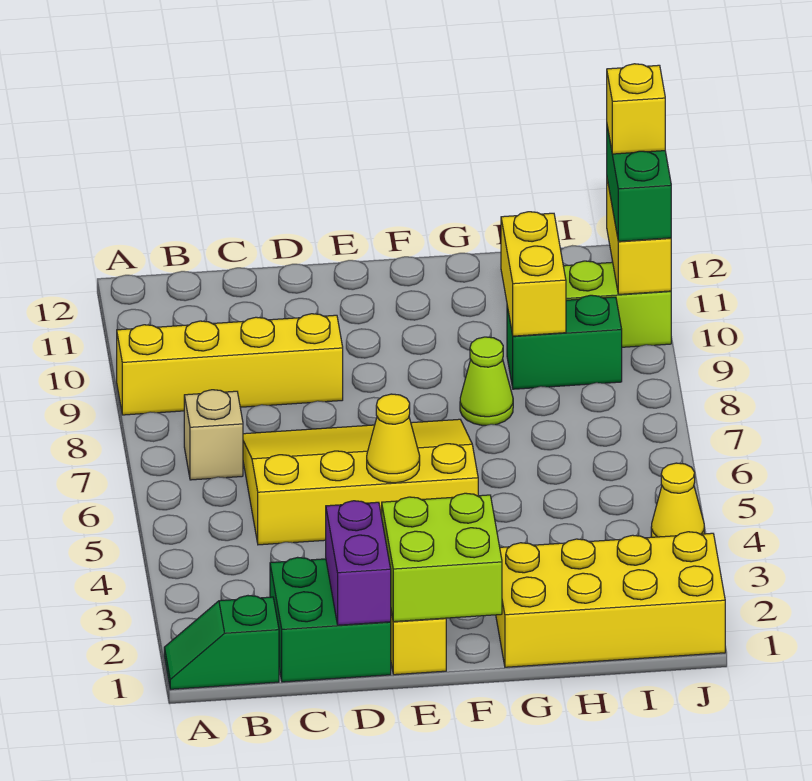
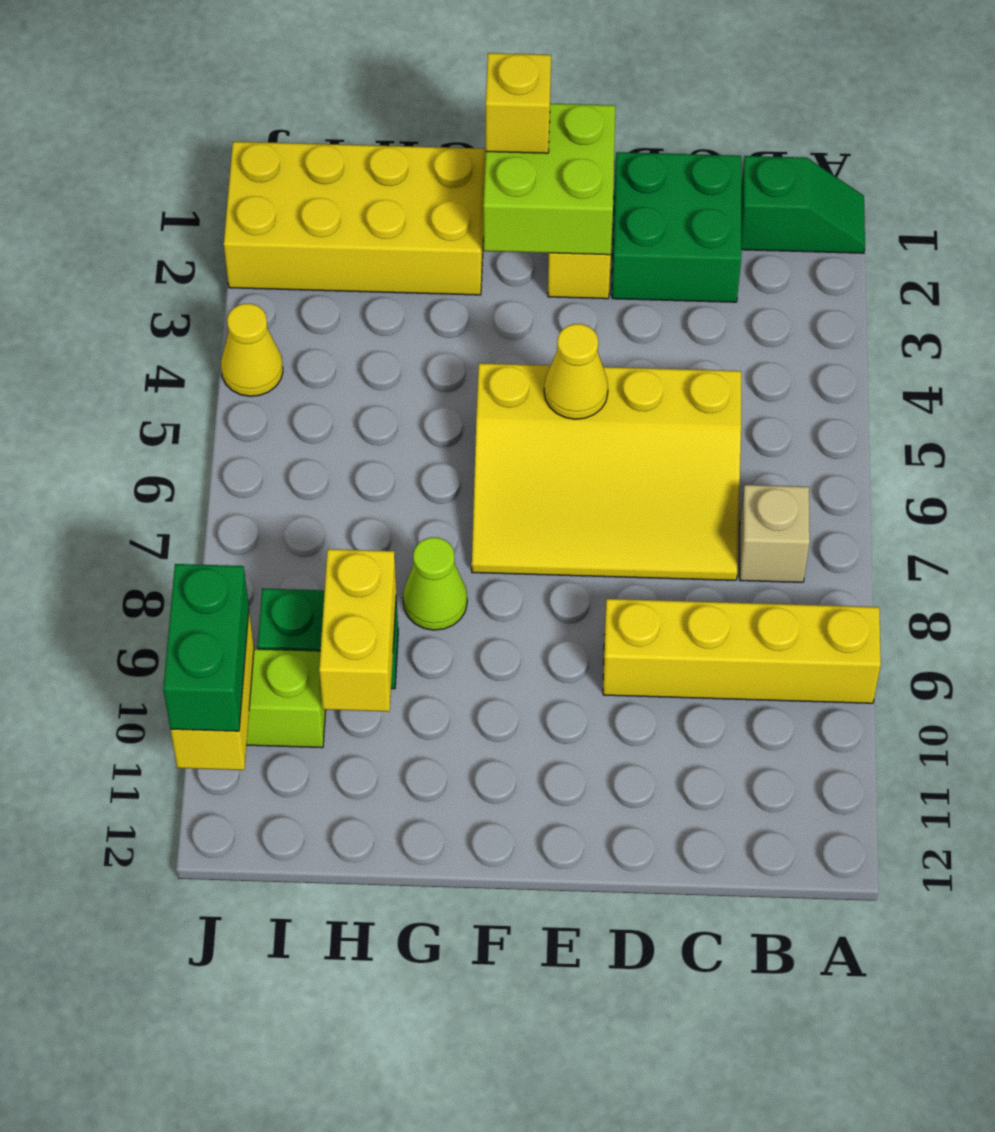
purple brick D1:D2 level 2 -> none
yellow brick J11 level 4 -> yellow brick F1 level 3

